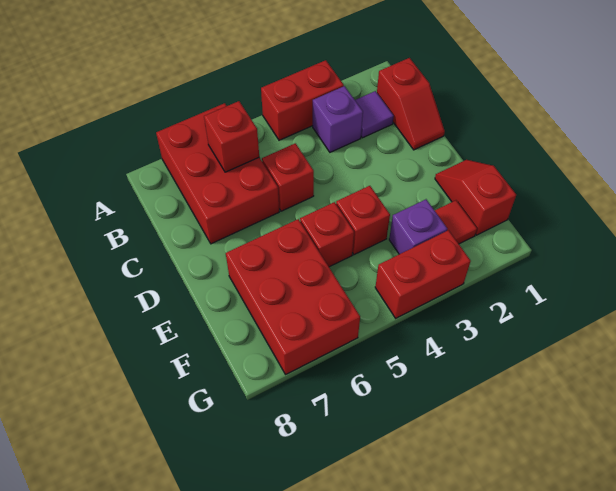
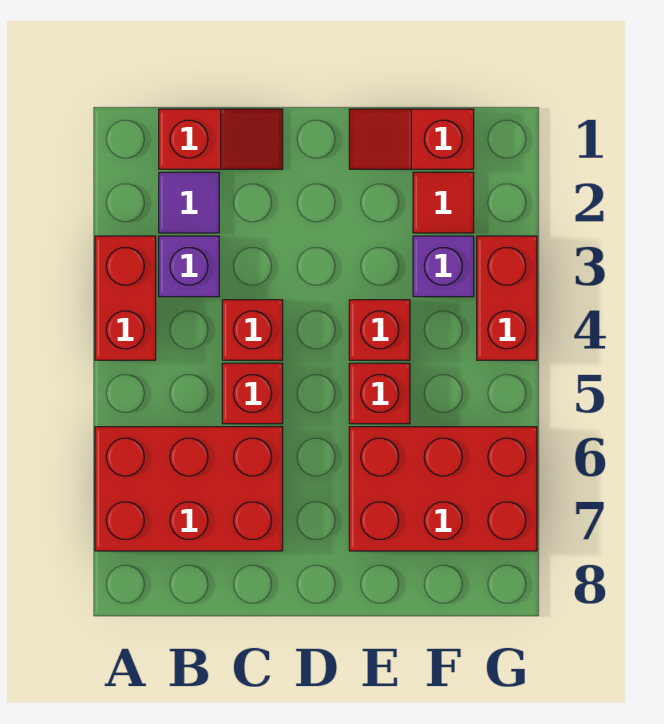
red brick B6 level 2 -> red brick C4 level 1

